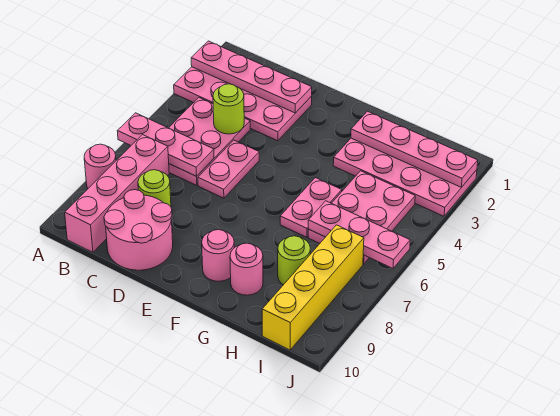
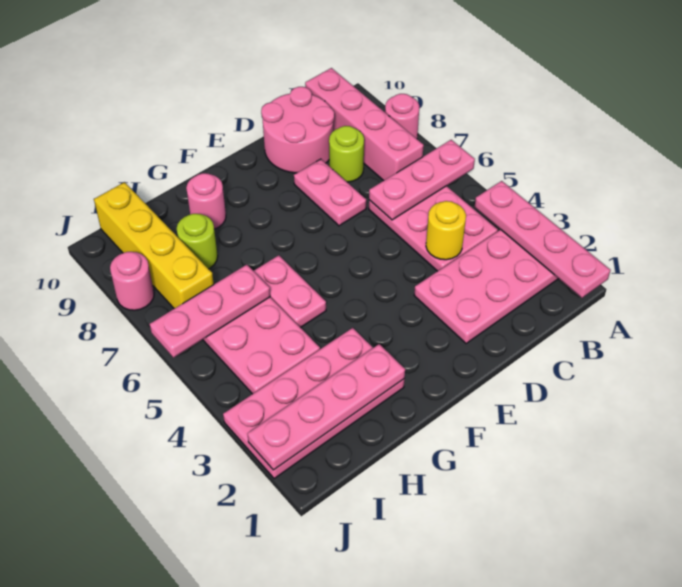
pink plate A2:D2 level 2 -> pink plate A1:A4 level 2
lime round brick C4 level 2 -> yellow round brick C4 level 2
pink plate D5:D6 level 1 -> pink plate D7:D8 level 1
pink round brick F9 level 1 -> pink round brick J8 level 1

